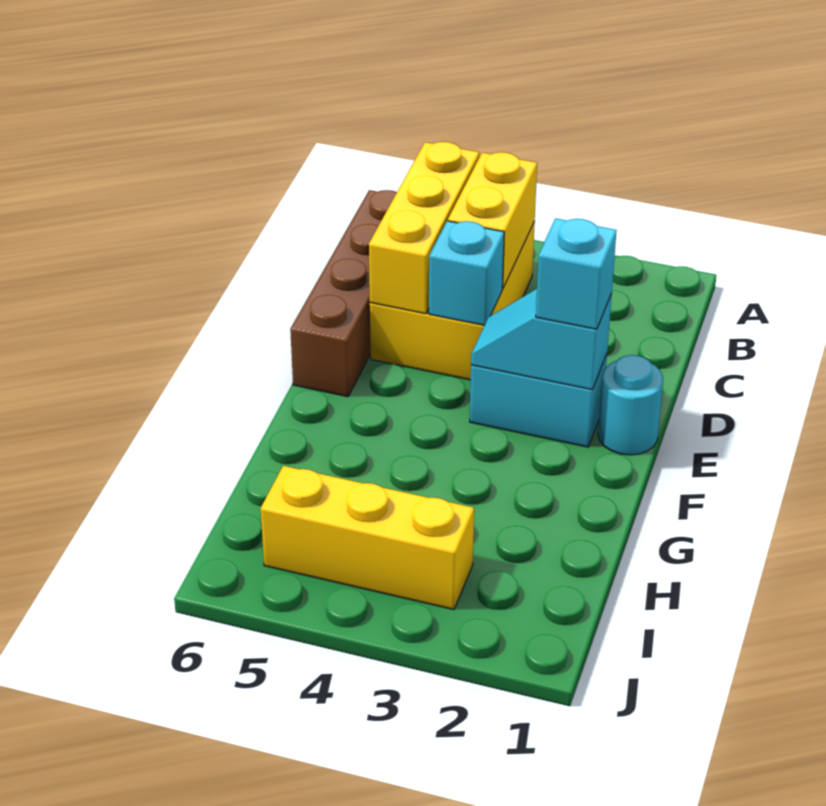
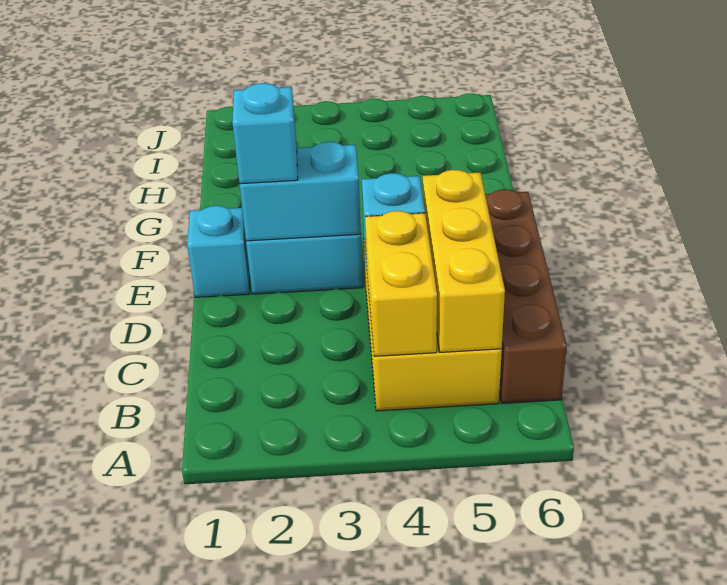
cyan round brick E1 level 1 -> cyan brick E1 level 1
cyan slope E2:E3 level 2 top 2 -> cyan brick E2:E3 level 2
yellow brick I3:I5 level 1 -> none

